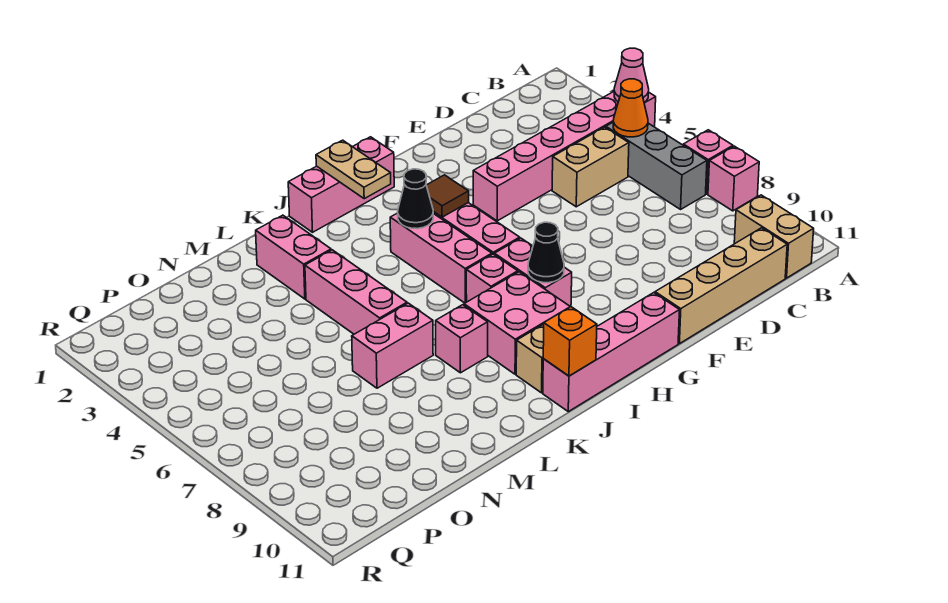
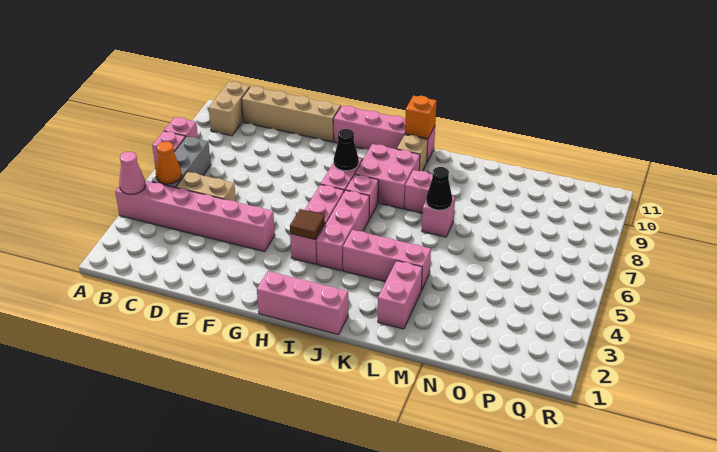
tan plate I1:I2 level 2 -> none
black cone I4 level 2 -> black cone L7 level 2
pink brick L4:L6 level 1 -> pink brick J4:L4 level 1
pink brick L7:M7 level 1 -> pink brick L7 level 1

